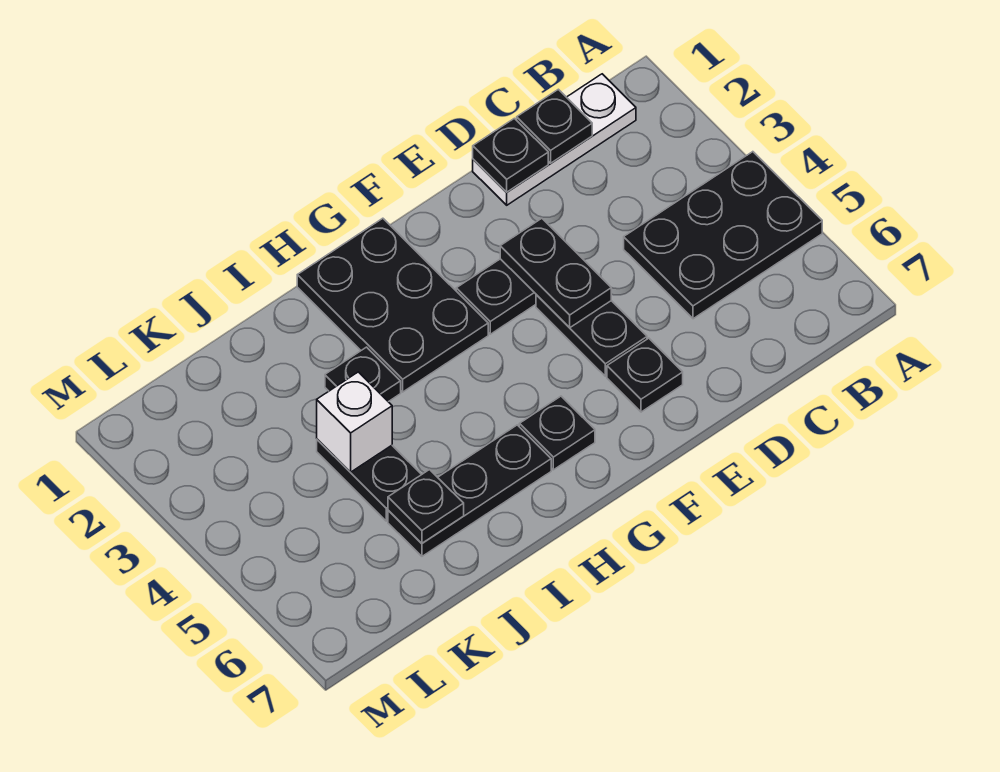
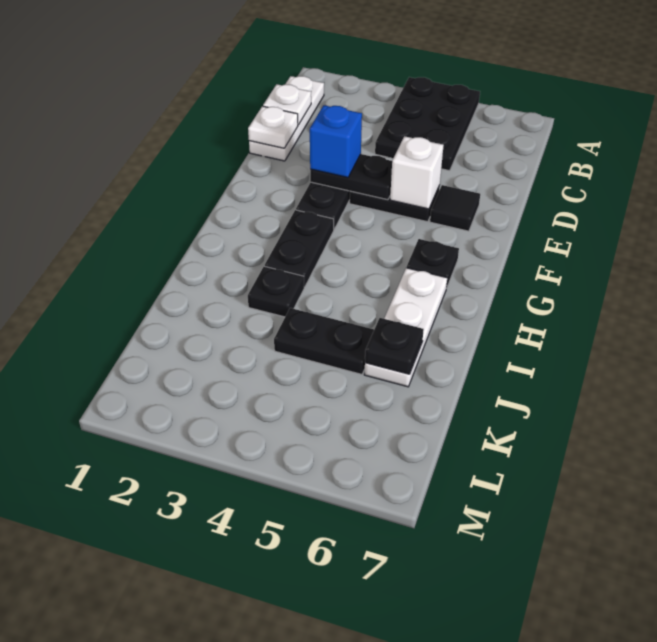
black plate C1 level 2 -> white plate C1 level 2
black plate D1 level 2 -> white plate D1 level 2
none -> blue brick E3 level 3
black plate E6 level 1 -> black tile E6 level 1
black plate G1:H3 level 1 -> black plate G3:H3 level 1
black plate H6:J6 level 1 -> white plate H6:J6 level 1
white brick J4 level 2 -> white brick E5 level 2

